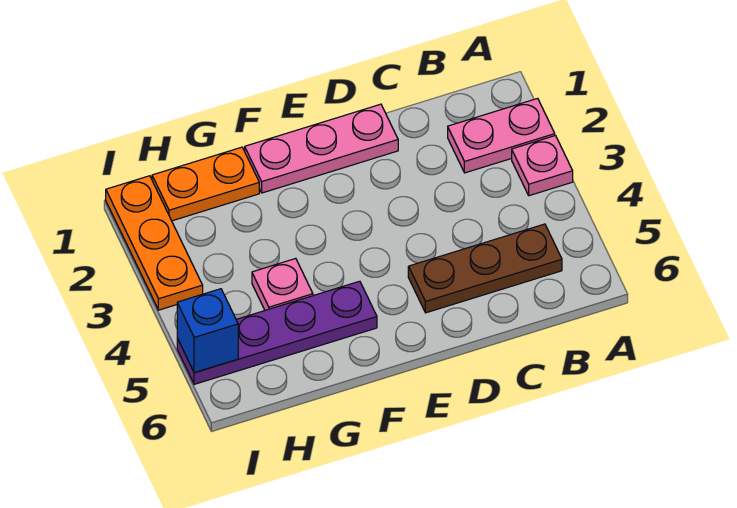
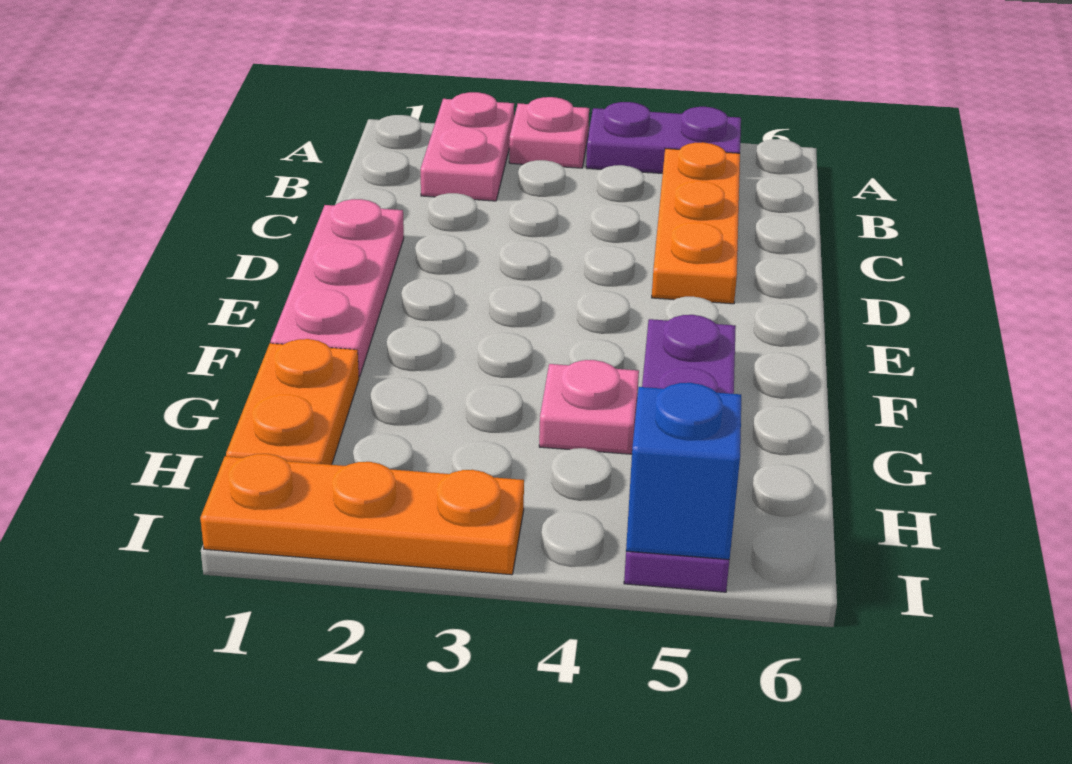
none -> purple plate A4:A5 level 1
brown plate B5:D5 level 1 -> orange plate B5:D5 level 1

